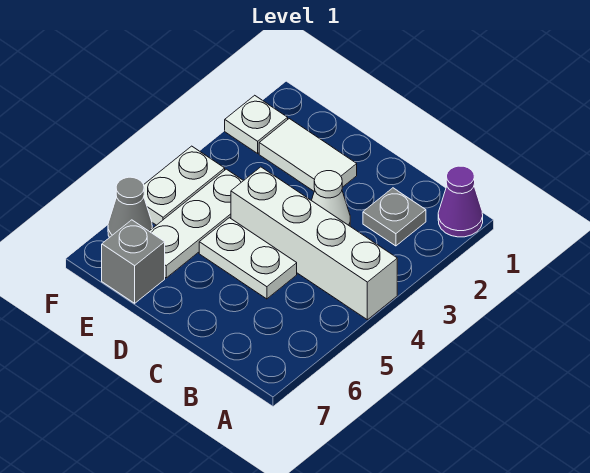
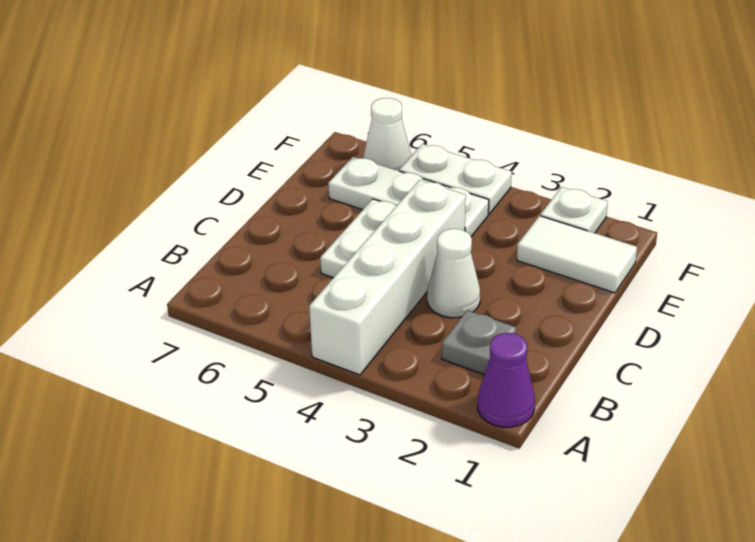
white tile D2:E2 level 1 -> white tile E1:E2 level 1
grey brick E7 level 1 -> none
grey cone F6 level 1 -> white cone F6 level 1

